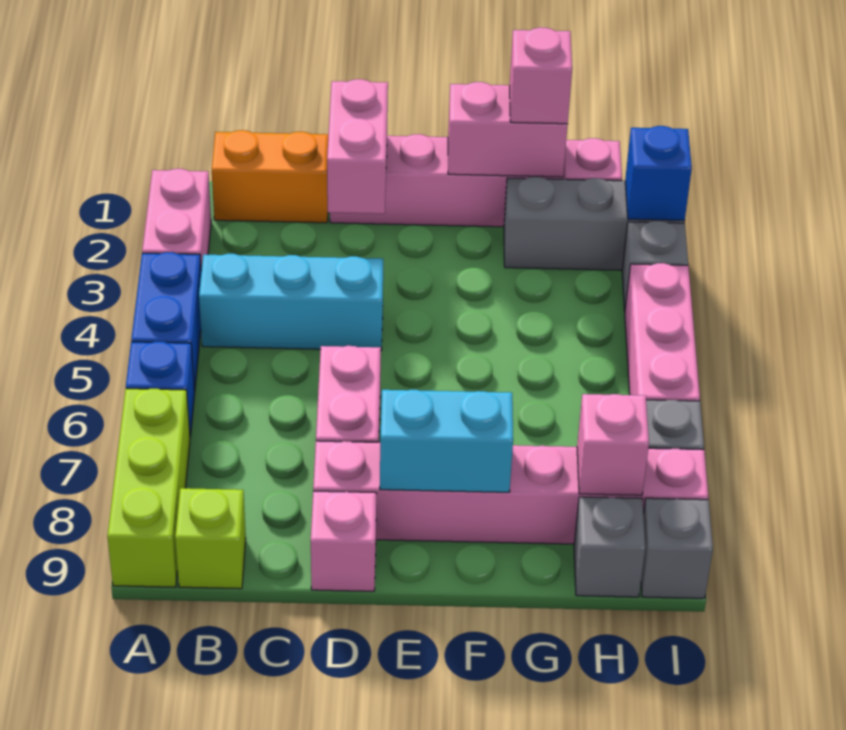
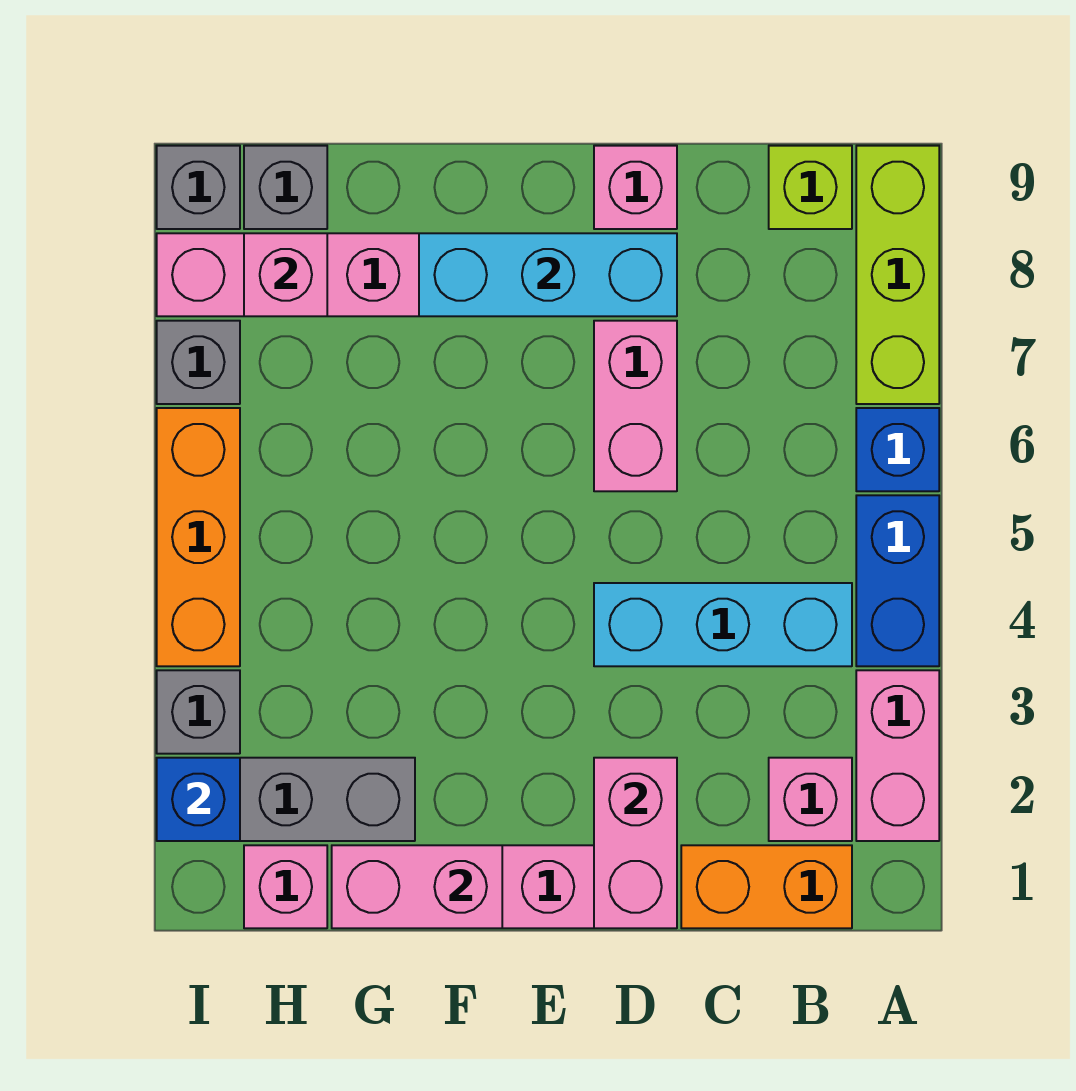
cyan brick E8:F8 level 2 -> cyan brick D8:F8 level 2
pink brick G1 level 3 -> pink brick B2 level 1
pink brick I4:I6 level 1 -> orange brick I4:I6 level 1

